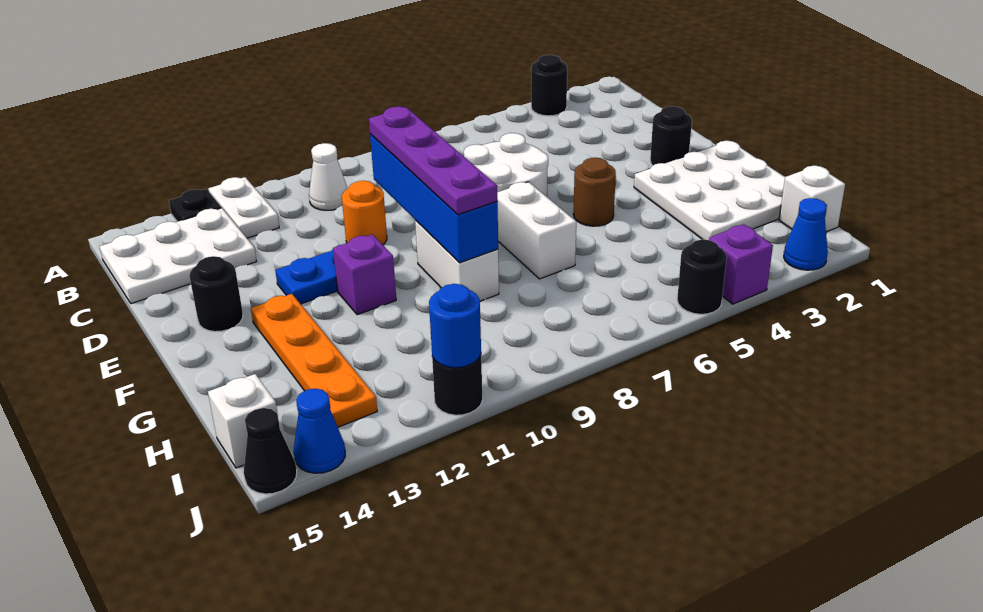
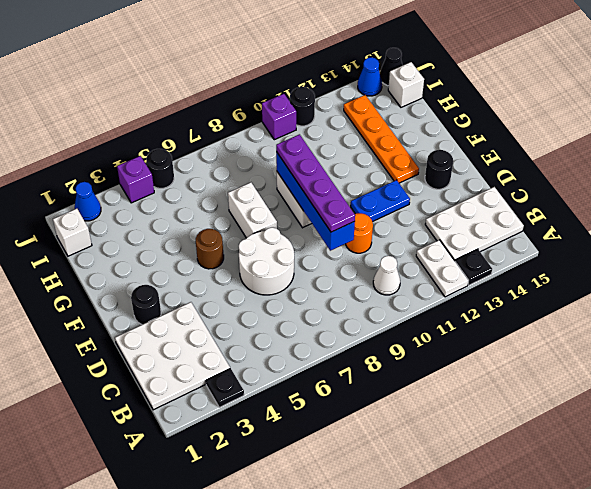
black round brick A3 level 1 -> black plate A3 level 1
white plate F1:H3 level 1 -> white plate B1:D3 level 1
purple brick F11 level 1 -> purple brick J10 level 1
blue round brick J11 level 2 -> none

